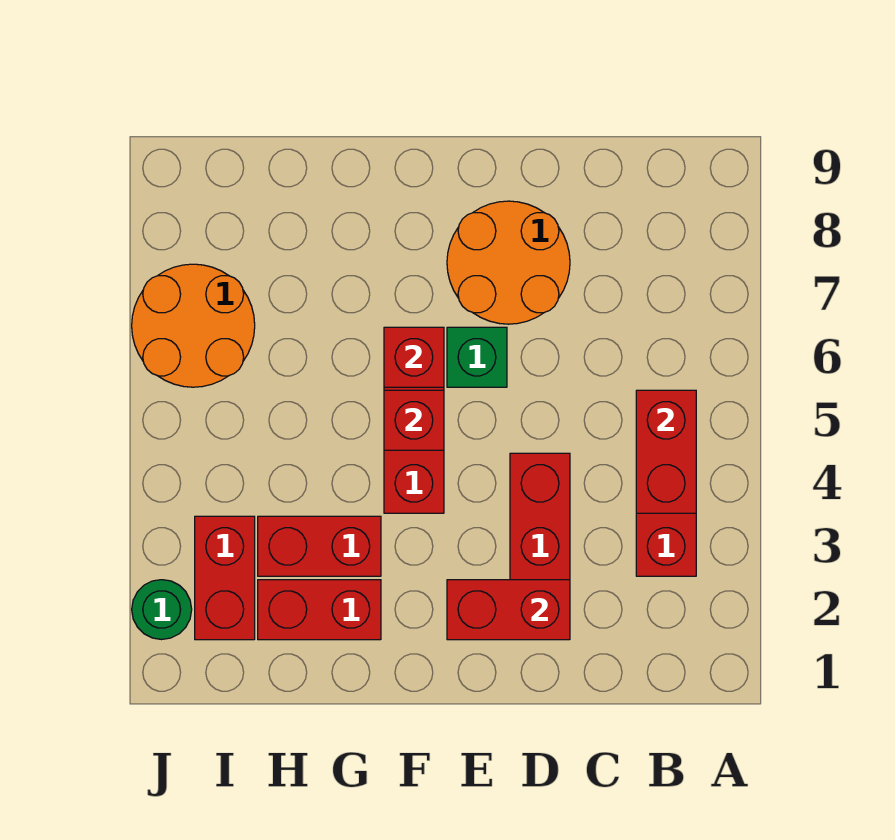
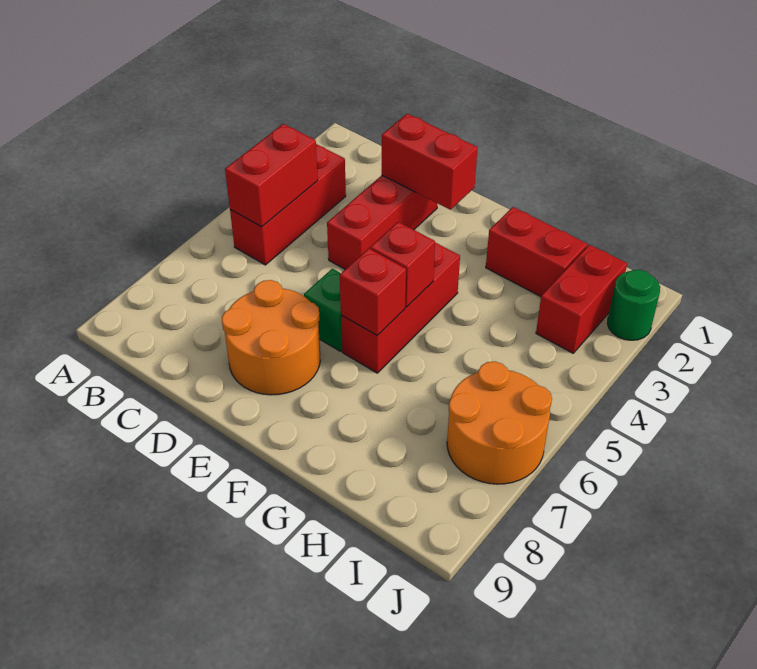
red brick G3:H3 level 1 -> none

